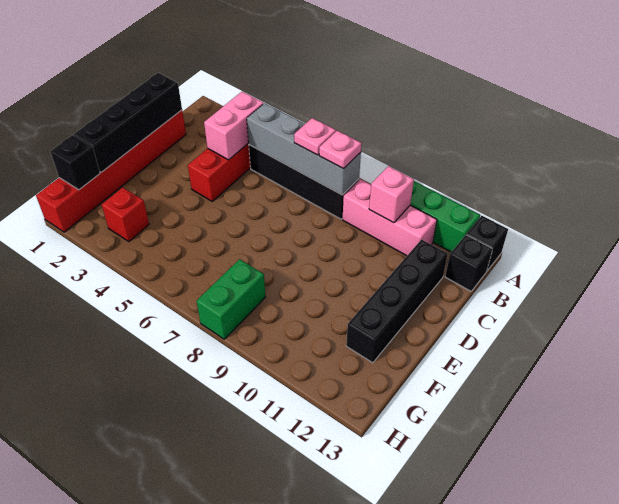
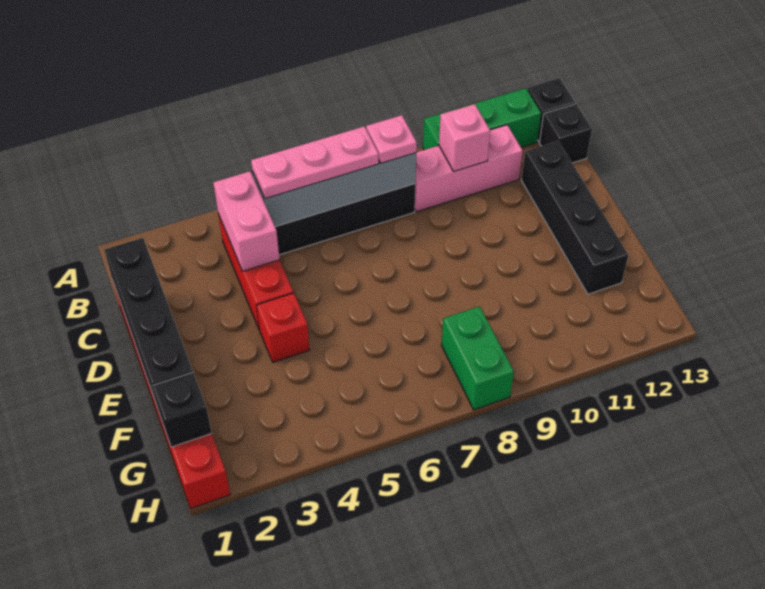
pink plate B7 level 3 -> pink plate B5:B7 level 3
red brick G3 level 1 -> red brick E4 level 1

